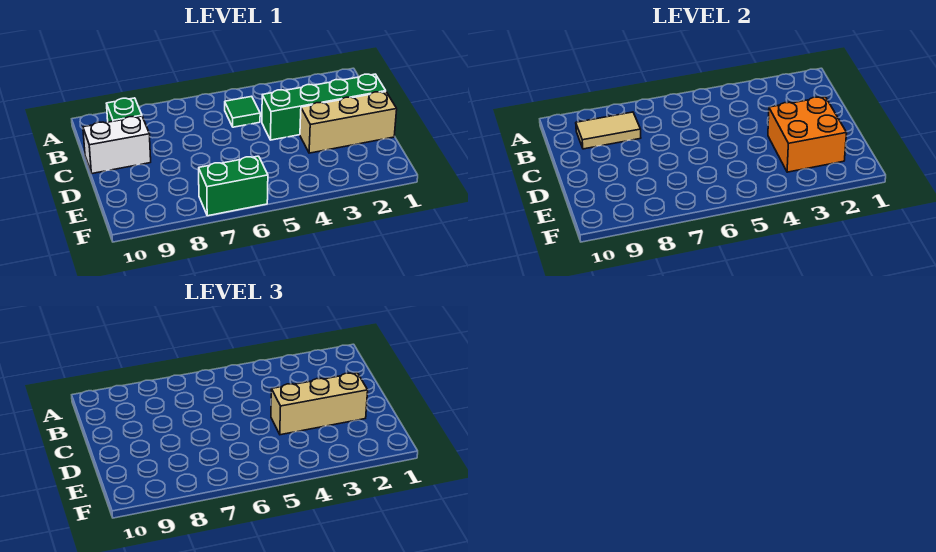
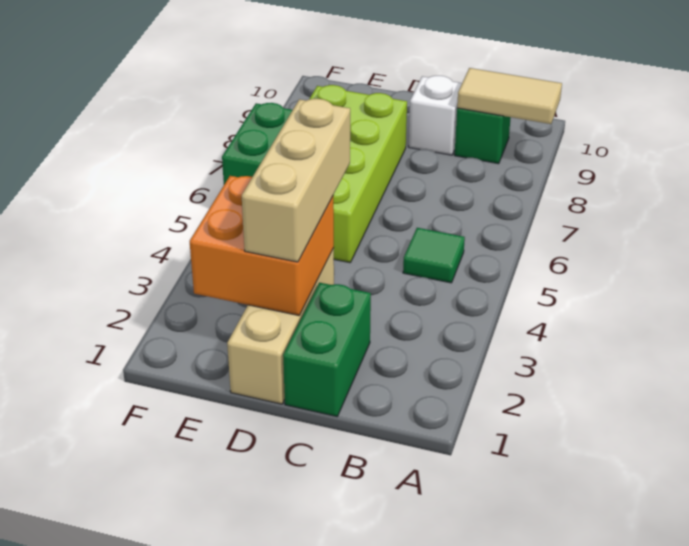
tan tile B8:B9 level 2 -> tan tile A9:B9 level 2
green brick C1:C4 level 1 -> green brick C1:C2 level 1
white brick C9:C10 level 1 -> white brick C9 level 1
none -> lime brick D5:E8 level 1

